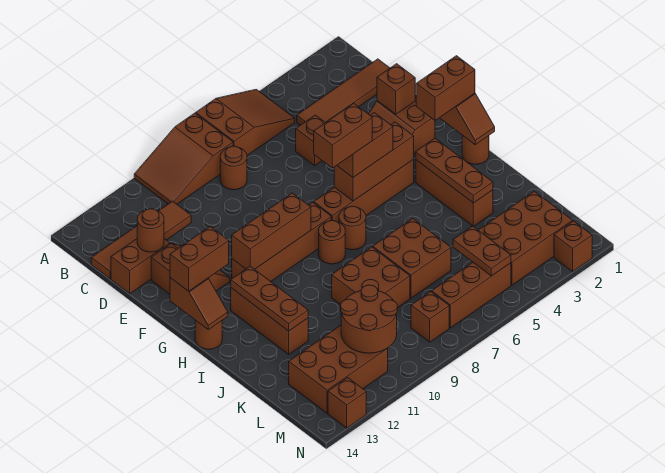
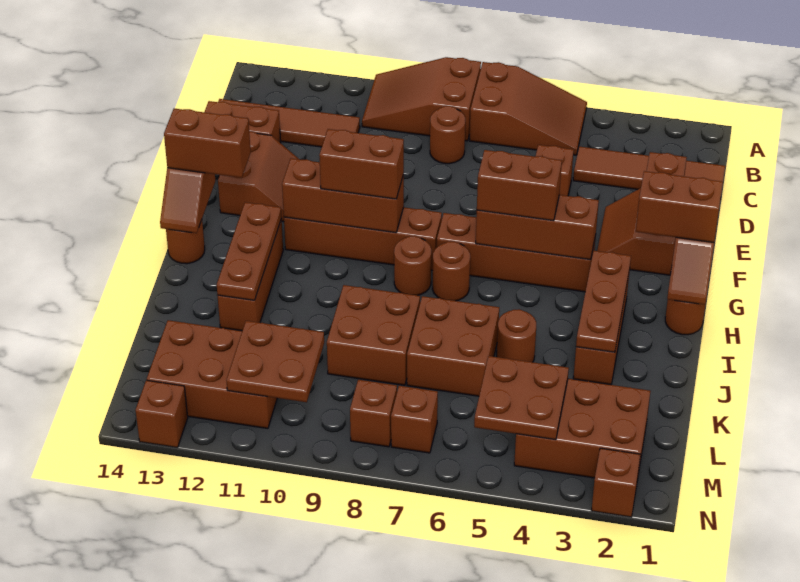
brown round brick D13 level 2 -> brown round brick J5 level 1
brown brick G6:G7 level 4 -> brown brick G9:G10 level 3
brown plate L5:M5 level 2 -> brown plate L4:M5 level 2
brown round brick L10:M11 level 2 -> brown plate L10:M11 level 2
brown brick M5:M7 level 1 -> brown brick M7 level 1

